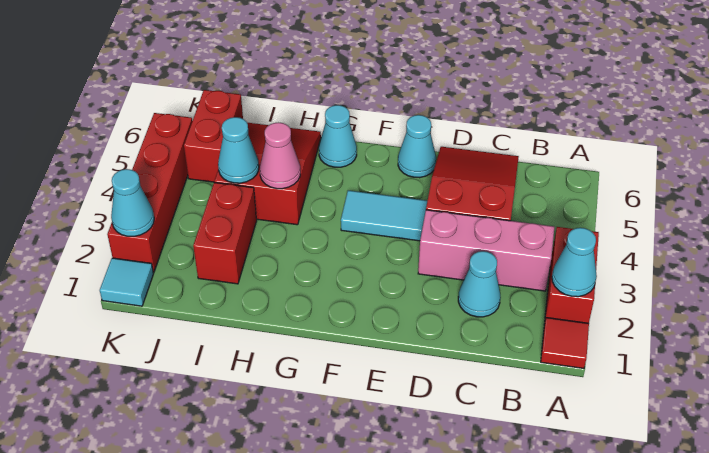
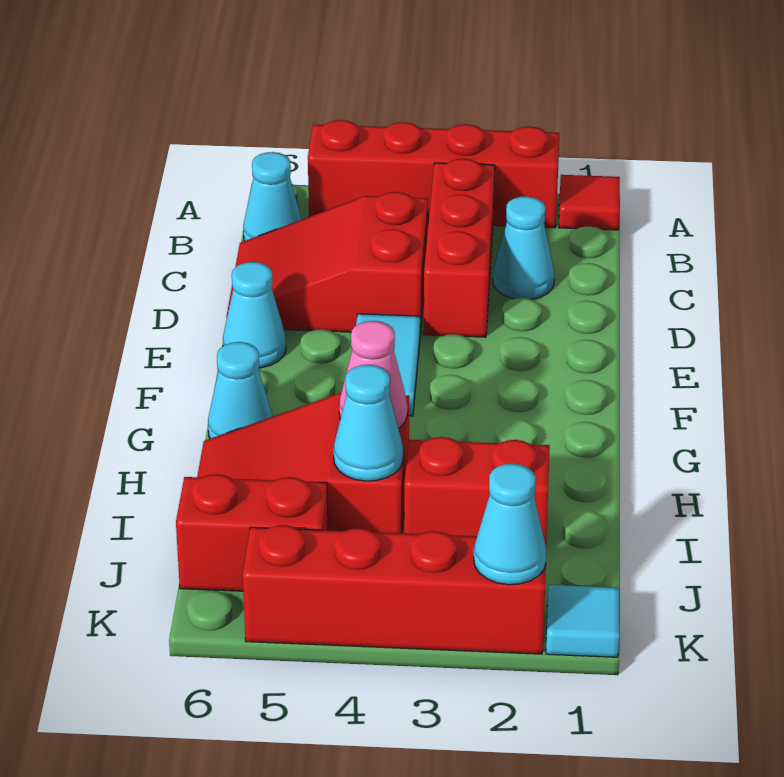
red brick A2:A3 level 1 -> red brick A2:A5 level 1
cyan cone A2 level 2 -> cyan cone B6 level 1
pink brick B3:D3 level 1 -> red brick B3:D3 level 1

